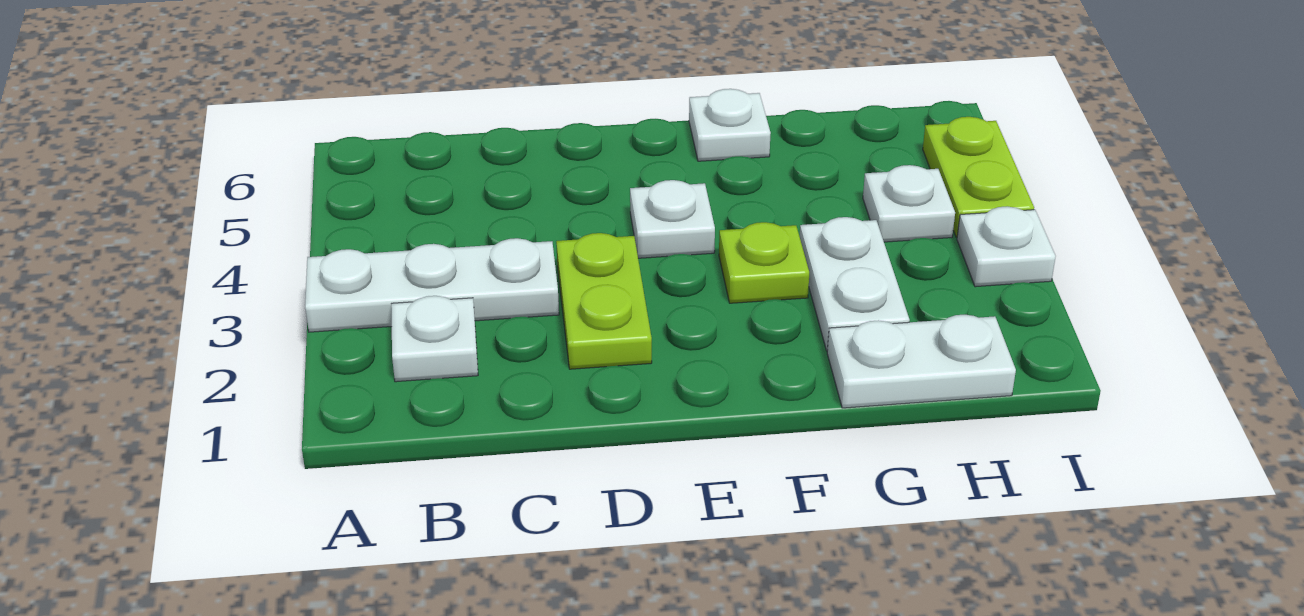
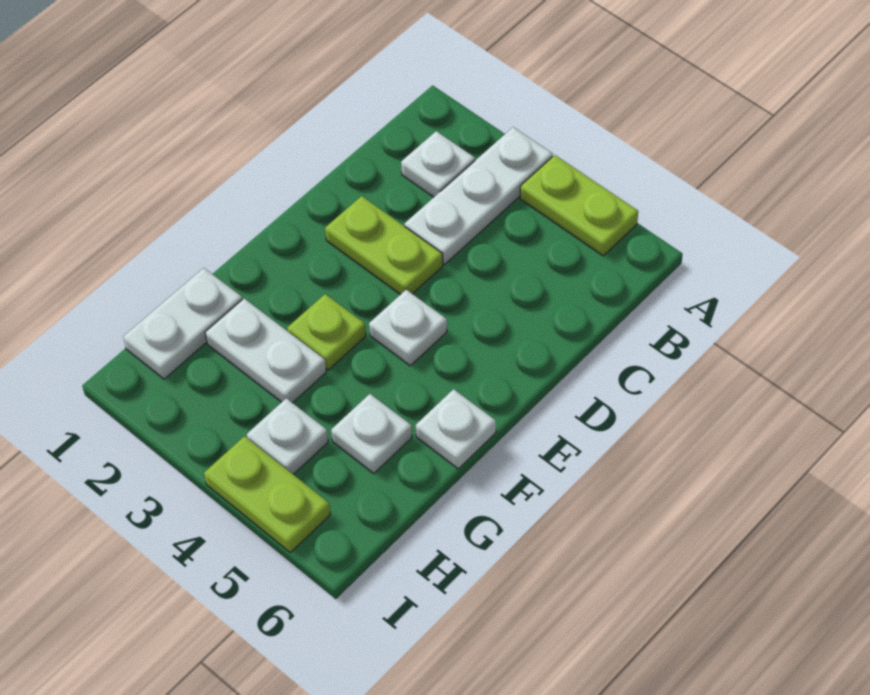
none -> lime plate A4:A5 level 1
white plate I3 level 1 -> white plate G5 level 1

